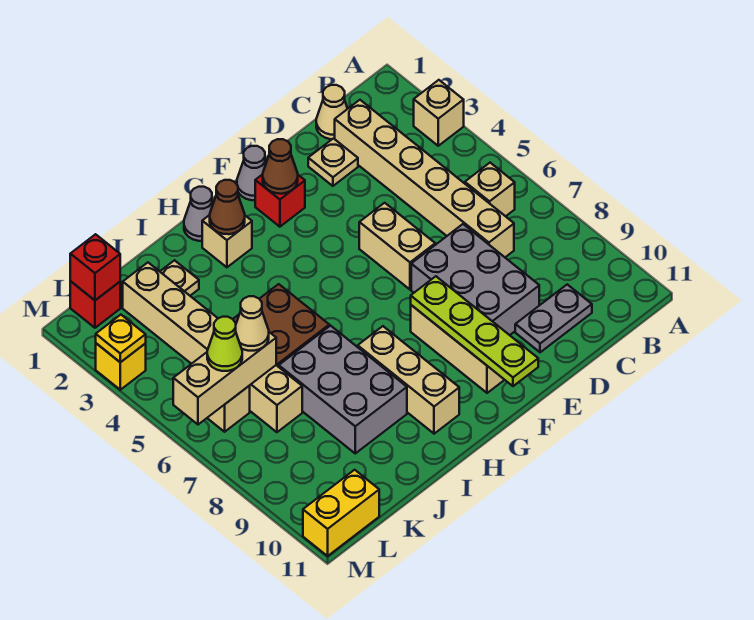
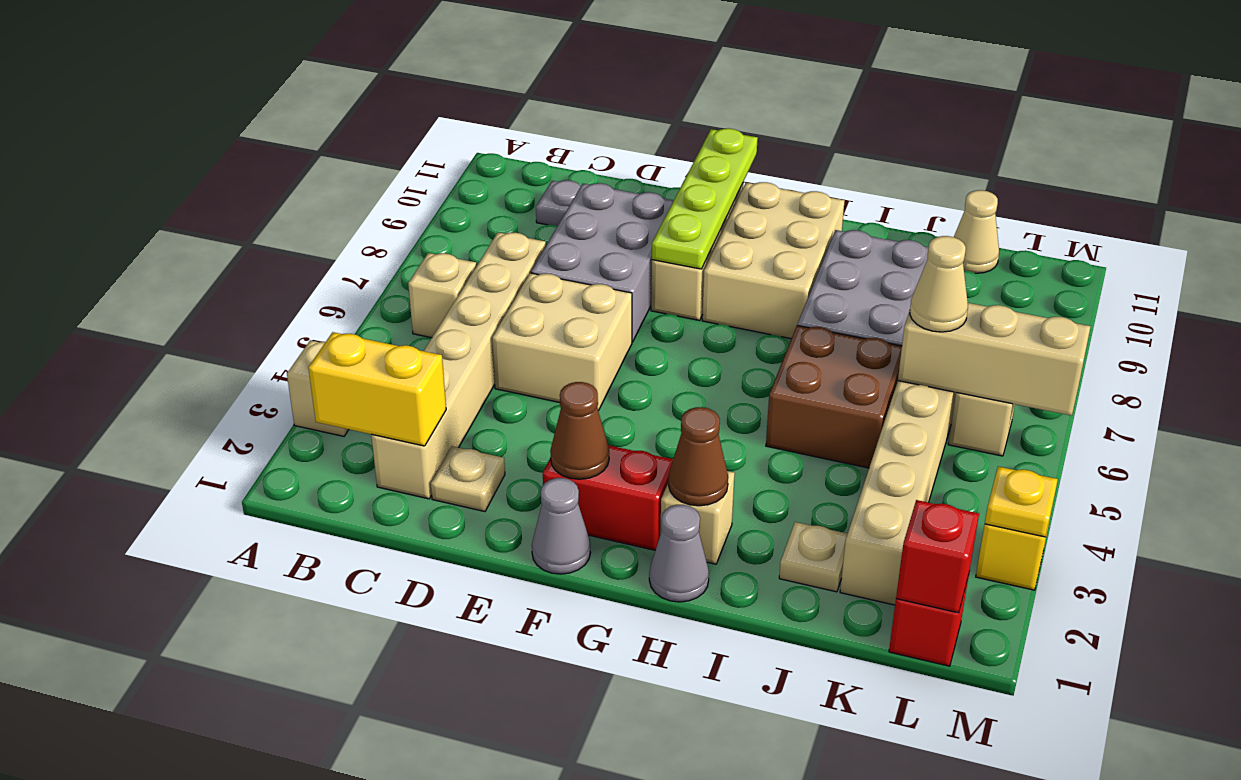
tan cone C1 level 1 -> tan cone K11 level 1
tan brick E5:E6 level 1 -> tan brick D5:E6 level 1
red brick F2 level 1 -> red brick F2:G2 level 1
tan brick H8:H10 level 1 -> tan brick G8:H10 level 1
lime cone L6 level 3 -> none
yellow brick L11:M11 level 1 -> yellow brick B2:C2 level 2

